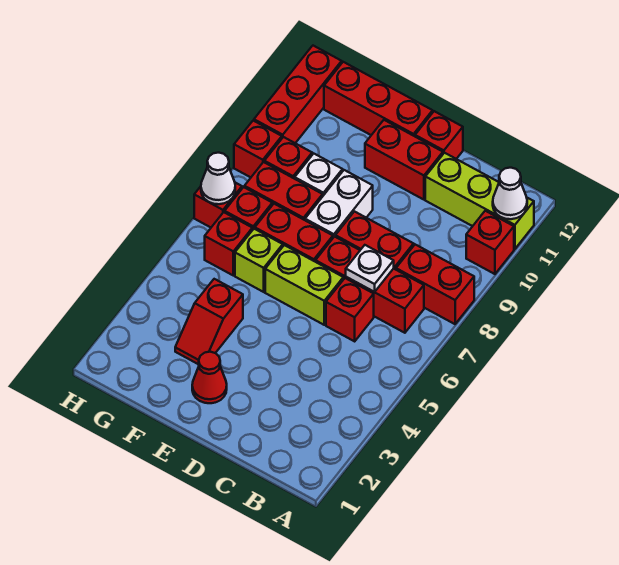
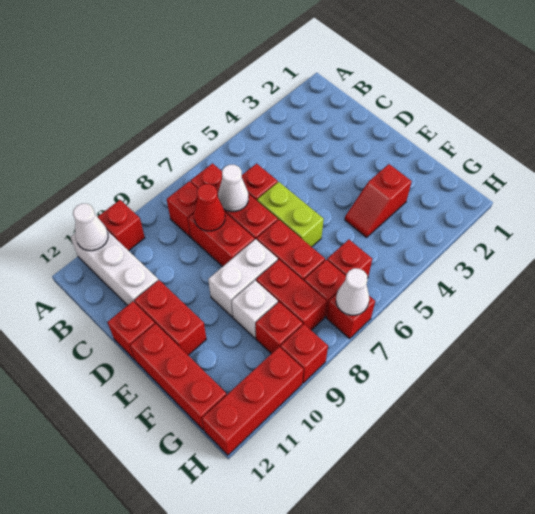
red brick A8:B8 level 1 -> red brick B8 level 1
lime brick A11:C11 level 1 -> white brick A11:C11 level 1
white plate C7 level 2 -> white cone C7 level 2
red cone E2 level 1 -> red cone C8 level 2
red slope F3:F4 level 1 top 4 -> red slope F3:F4 level 1 top 3
lime brick F6 level 1 -> none

